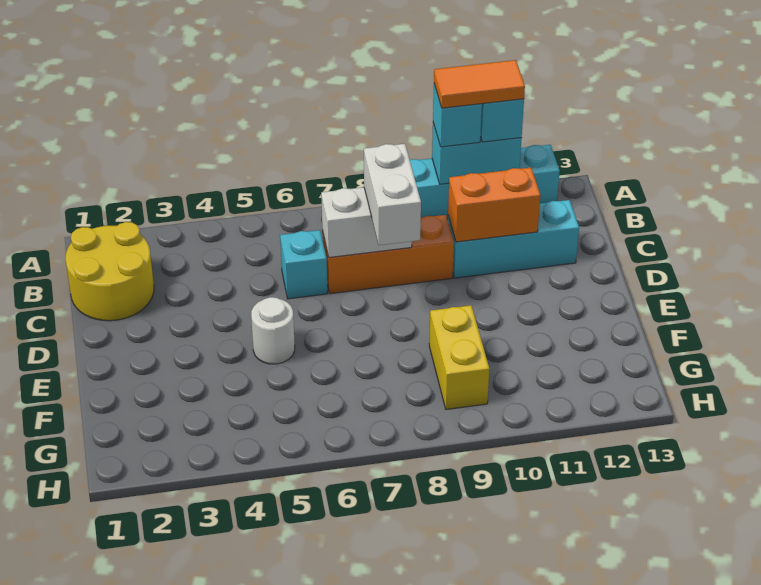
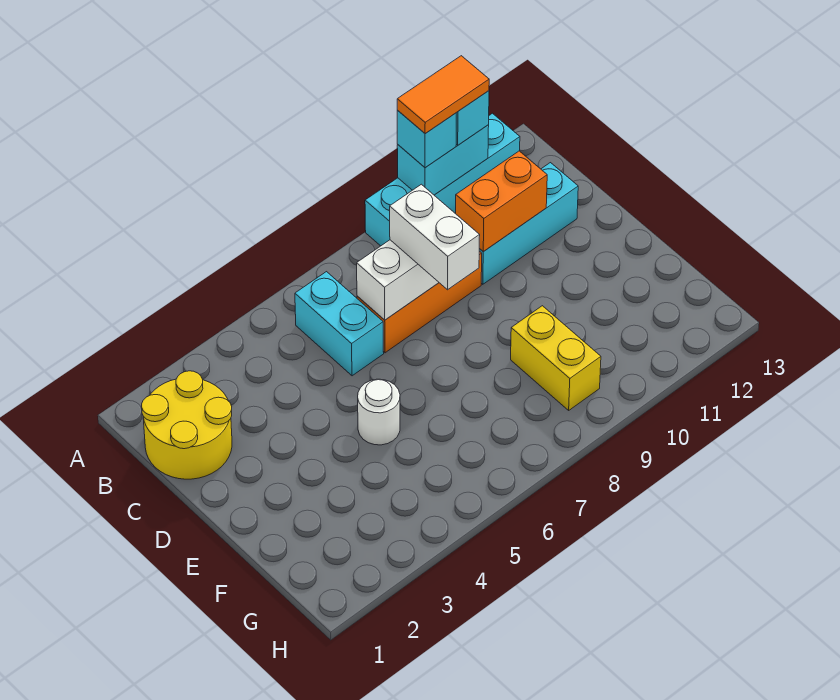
cyan brick C6 level 1 -> cyan brick B6:C6 level 1

